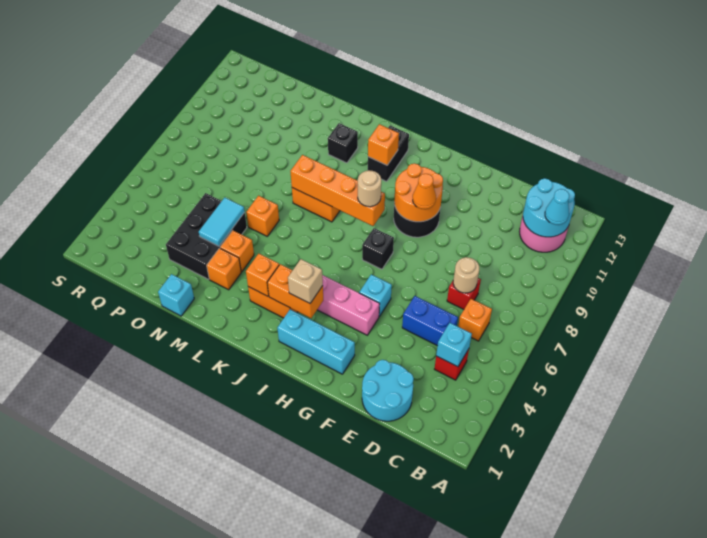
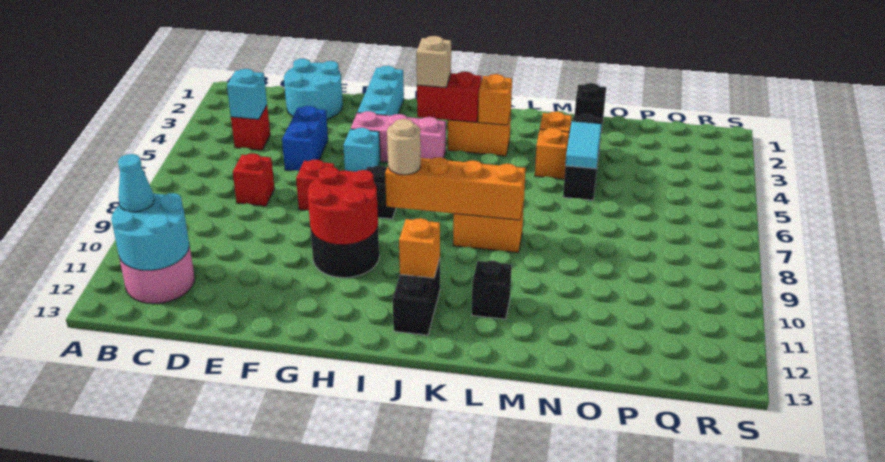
orange brick C6 level 1 -> none
blue brick D5:E5 level 1 -> blue brick E4:E5 level 1
tan round brick D7 level 2 -> none
none -> red brick F7 level 1
cyan brick G2:I2 level 1 -> cyan brick G1:G3 level 1
orange round brick G9:H10 level 2 -> red round brick G9:H10 level 2
orange cone G9 level 3 -> none
orange brick I3:J3 level 2 -> red brick I3:J3 level 2
orange brick M6 level 1 -> none
cyan brick N1 level 1 -> black brick N1 level 1
black brick N3:O5 level 1 -> black brick N3:N5 level 1

